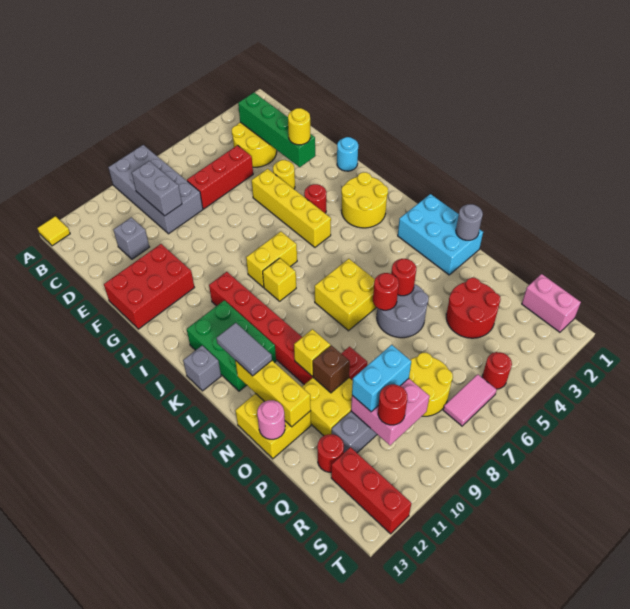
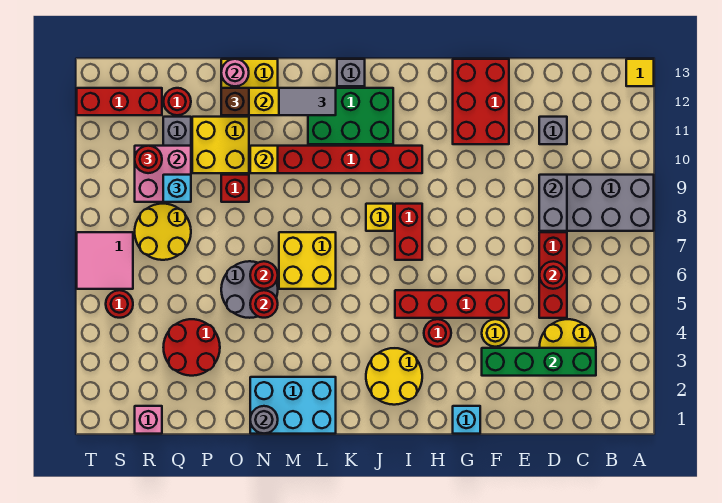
grey brick C9:D9 level 2 -> grey brick D8:D9 level 2
none -> red round brick D6 level 2
yellow round brick F3 level 3 -> none
yellow brick F5:I5 level 1 -> red brick F5:I5 level 1
cyan round brick G1 level 1 -> cyan brick G1 level 1
yellow brick I7:I8 level 1 -> red brick I7:I8 level 1
brown brick O10 level 2 -> brown brick O12 level 3
cyan brick Q9:Q10 level 3 -> cyan brick Q9 level 3
pink brick R1:S1 level 1 -> pink brick R1 level 1
pink tile S6:S7 level 1 -> pink tile S6:T7 level 1

